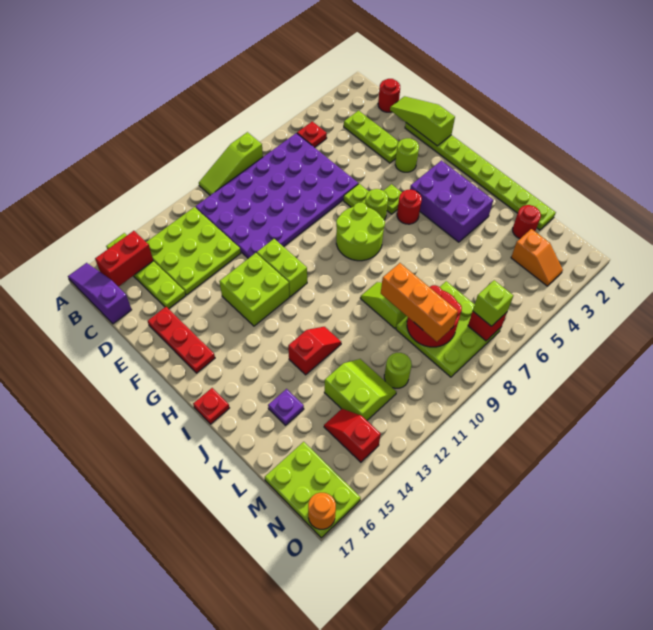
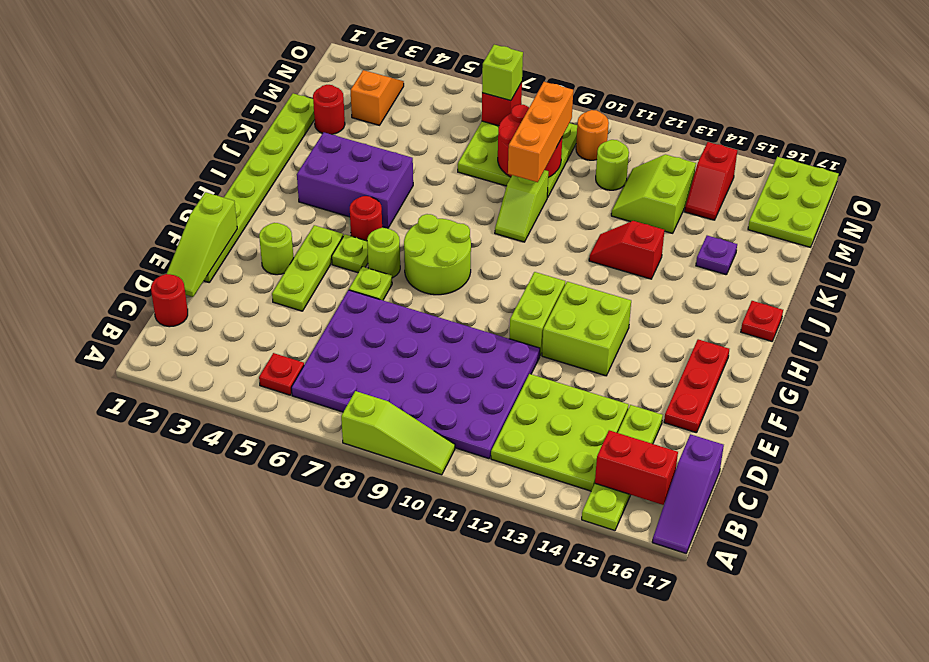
lime plate C3:E3 level 1 -> lime plate E4:G4 level 1
purple brick H3:J4 level 1 -> purple brick I3:J5 level 1
orange round brick O17 level 2 -> orange round brick N10 level 1

